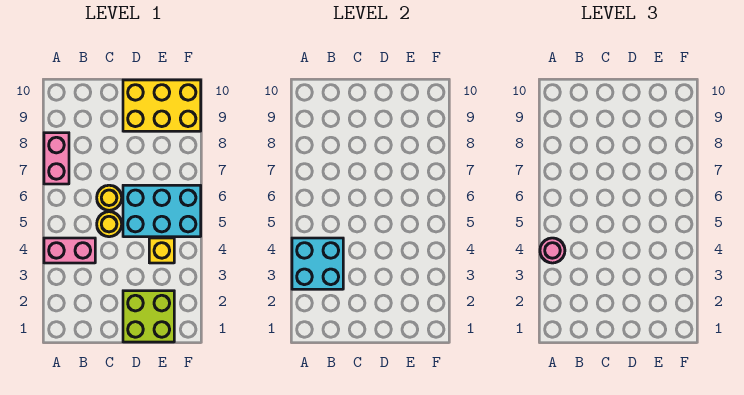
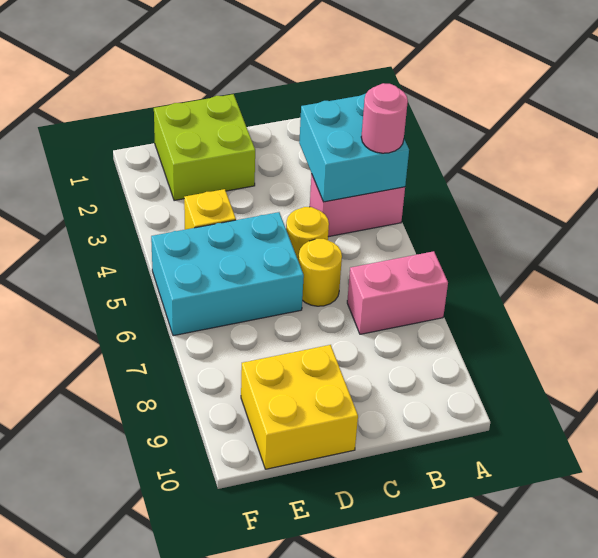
pink brick A7:A8 level 1 -> pink brick A7:B7 level 1
yellow brick D9:F10 level 1 -> yellow brick D9:E10 level 1

